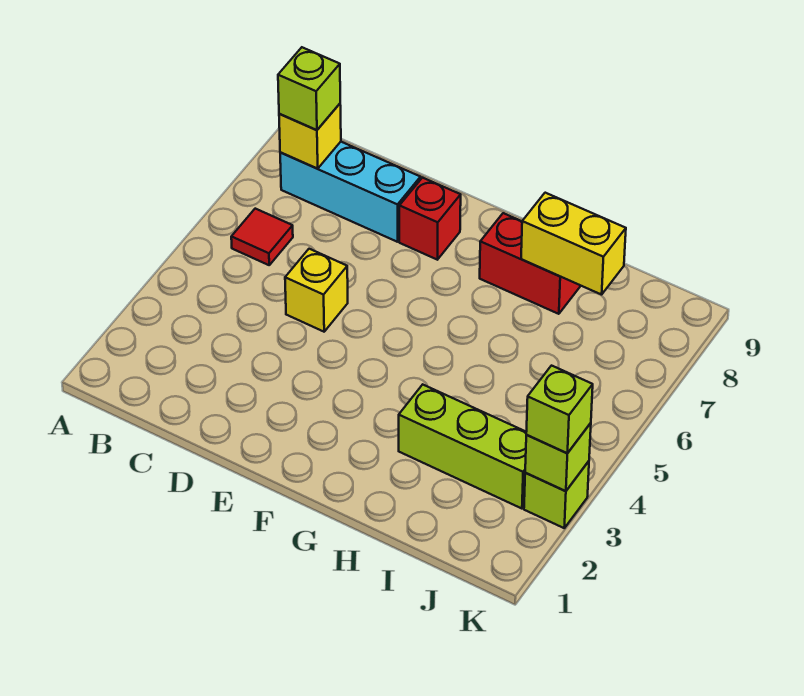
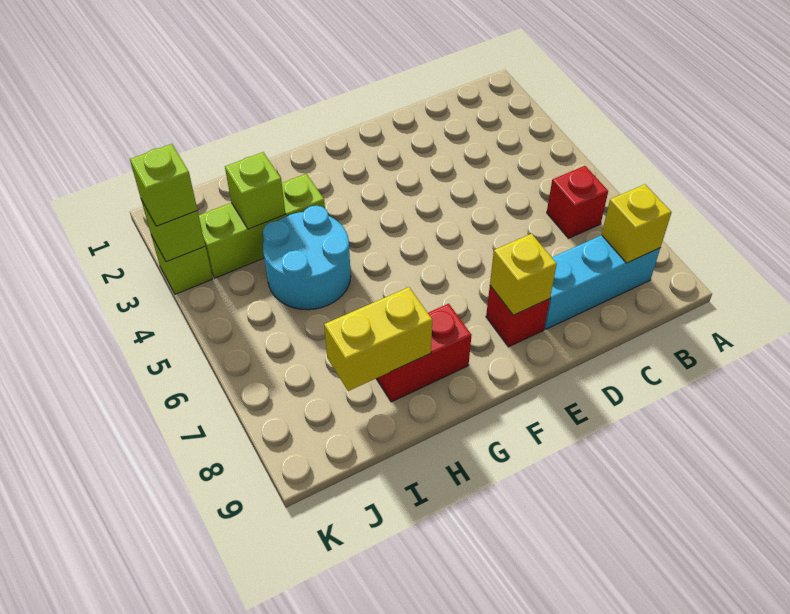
red tile B6 level 1 -> red brick B6 level 1
lime brick B8 level 3 -> lime brick I3 level 2
yellow brick D5 level 1 -> yellow brick E8 level 2
none -> cyan round brick H4:I5 level 1

